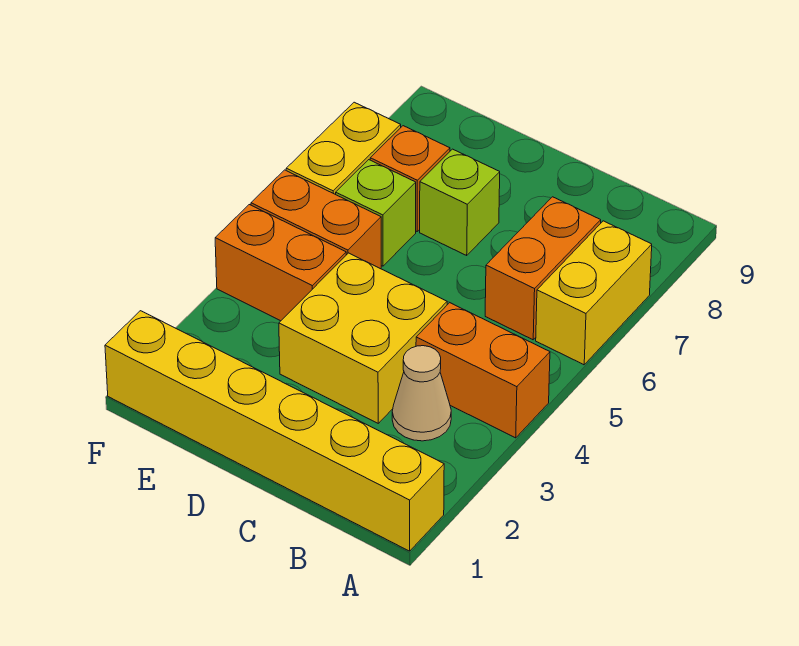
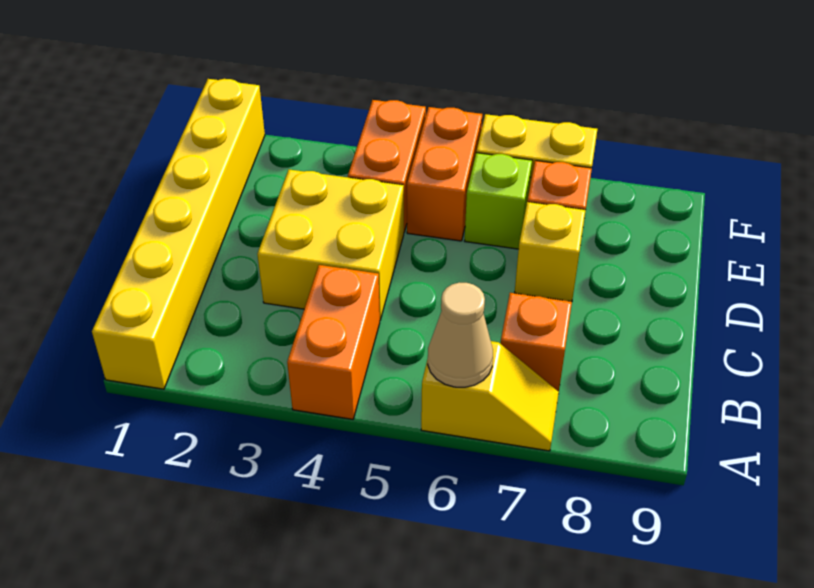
yellow brick A6:A7 level 1 -> yellow slope A6:A7 level 1 top 6
tan cone B3 level 1 -> tan cone A6 level 2
orange brick B6:B7 level 1 -> orange brick B7 level 1
lime brick D7 level 1 -> yellow brick D7 level 1

